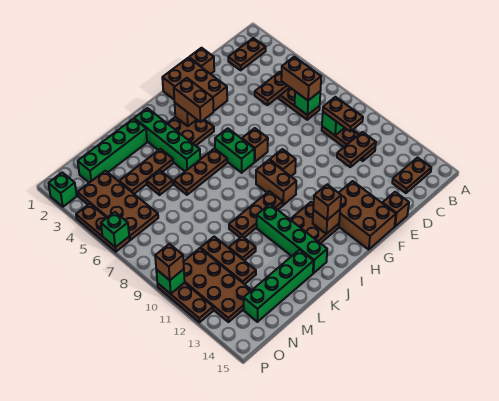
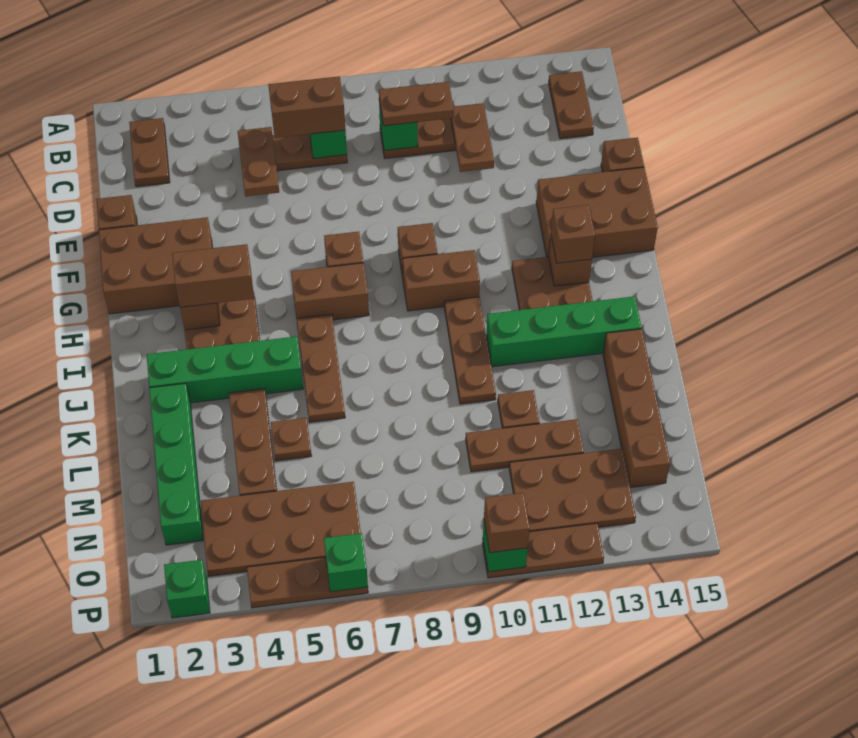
green brick H6:H7 level 1 -> brown brick H6:H7 level 1
green brick K14:N14 level 1 -> brown brick K14:N14 level 1
brown plate N10:O13 level 1 -> brown plate N11:O13 level 1

